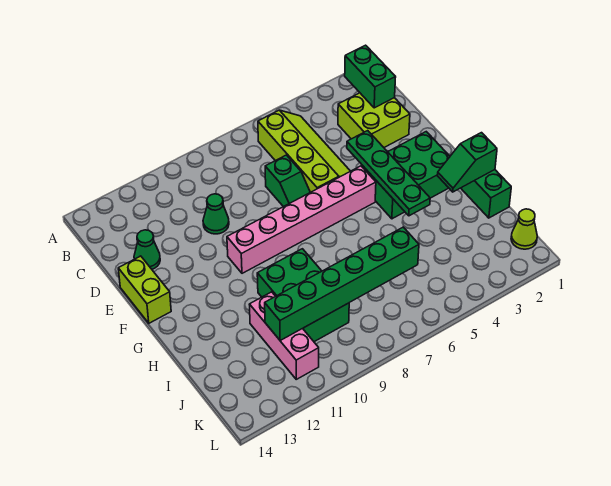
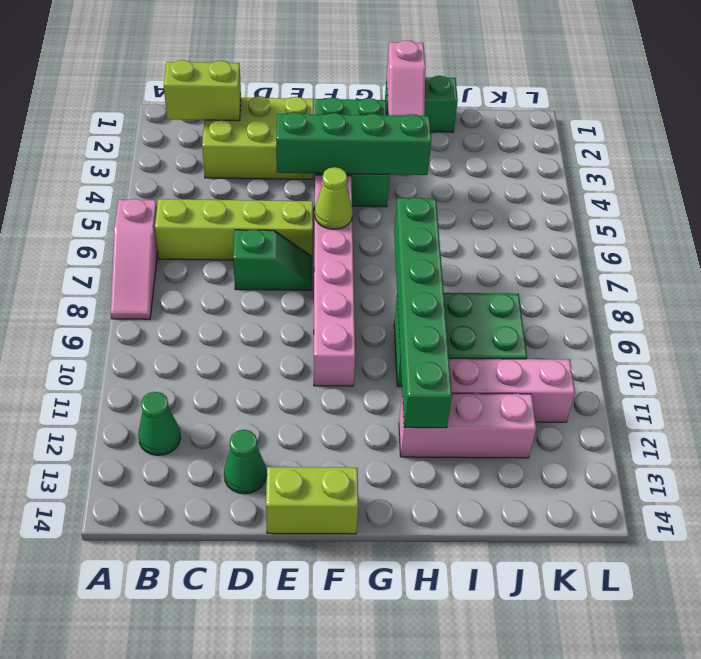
none -> pink slope A6:A8 level 1 top 6
green brick B2:C2 level 2 -> lime brick B2:C2 level 2
lime brick C2:D3 level 1 -> lime brick C2:E3 level 1
green cone D10 level 1 -> green cone B12 level 1
green plate E4:H4 level 2 -> green brick E4:H4 level 2
green slope H1:H2 level 2 top 1 -> pink slope H1:H2 level 2 top 1
none -> pink brick H12:J12 level 1
green brick J6:J11 level 2 -> green brick H7:H12 level 2
lime cone K1 level 1 -> lime cone F6 level 2

